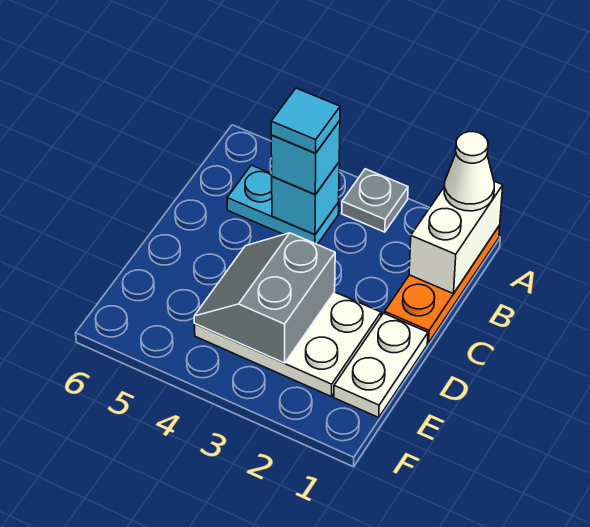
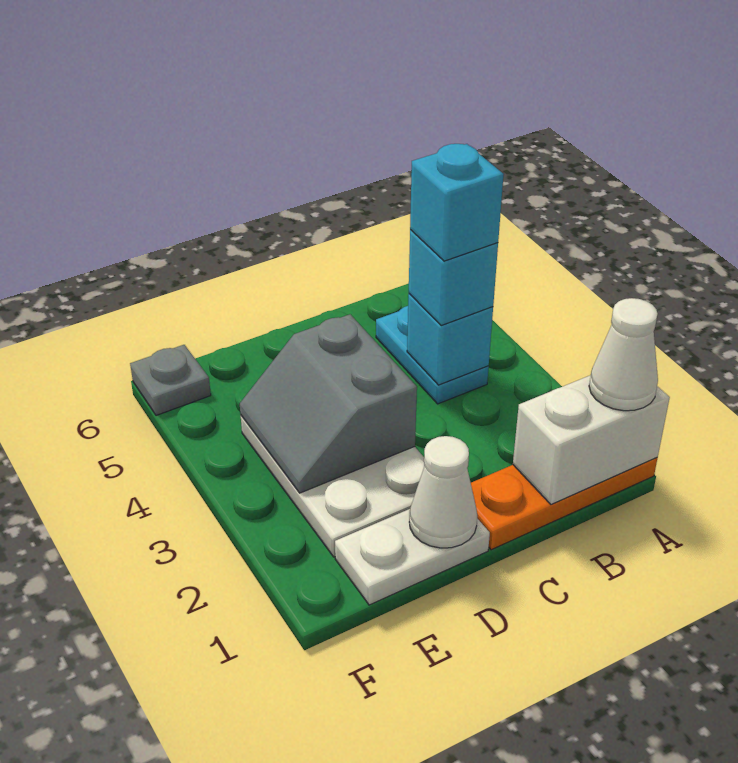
grey plate A3 level 1 -> grey plate F6 level 1
cyan tile B4 level 4 -> cyan brick B4 level 4
none -> white cone D1 level 2
grey slope D3:E4 level 2 top 3 -> grey slope D3:E4 level 2 top D

